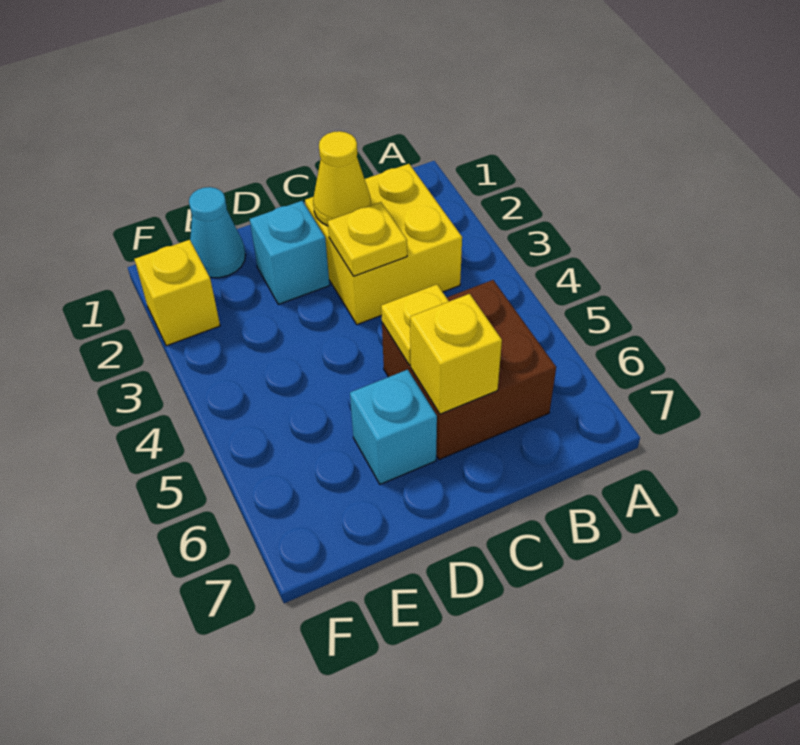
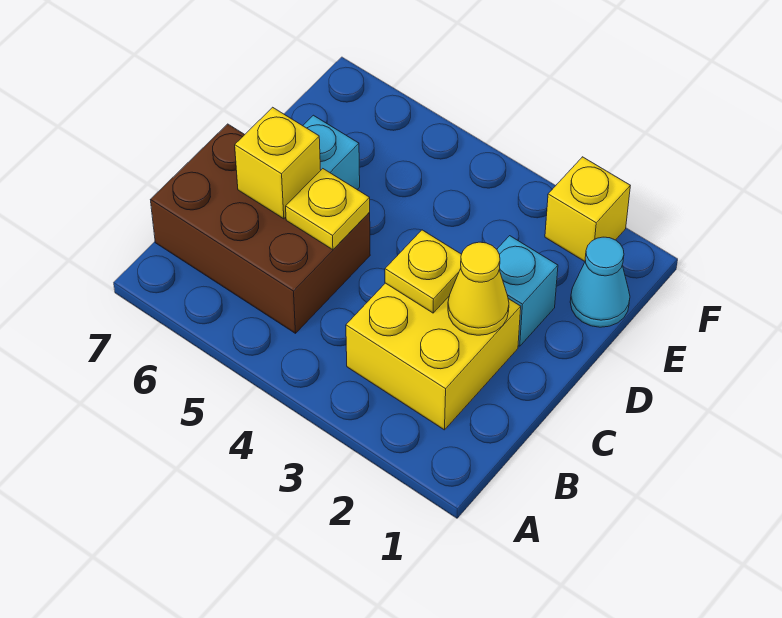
brown brick B5:C6 level 1 -> brown brick B5:C7 level 1

